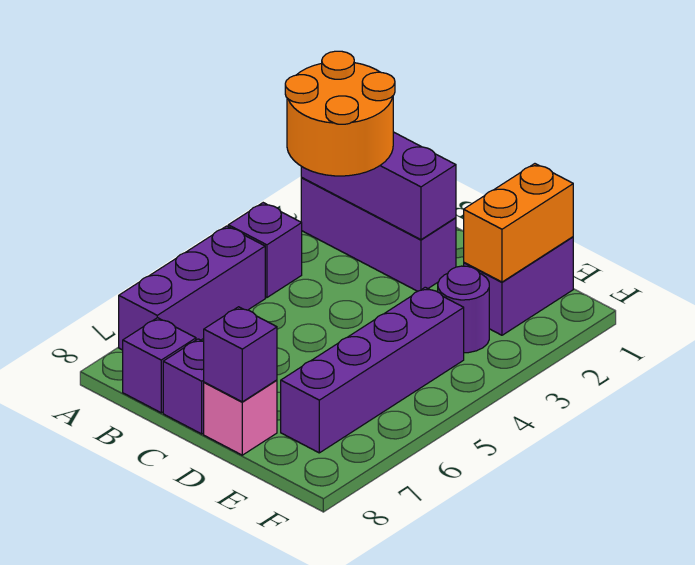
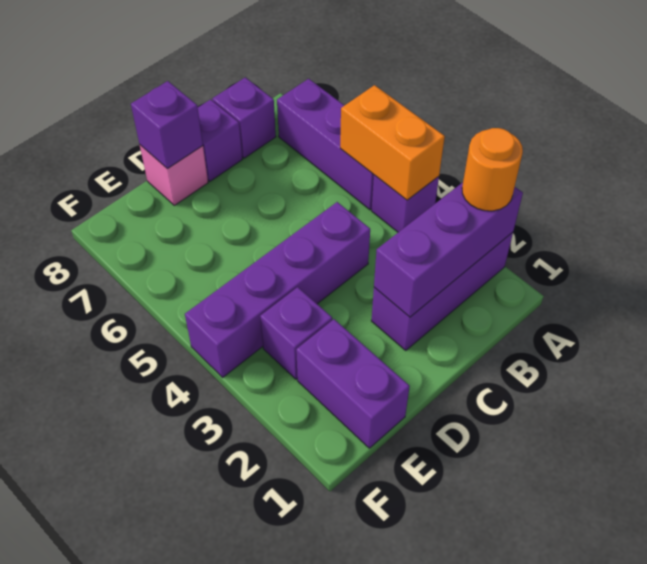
orange round brick A2:B3 level 3 -> orange round brick A2 level 3
orange brick E1:E2 level 2 -> orange brick A4:A5 level 2
purple round brick E3 level 1 -> purple brick E3 level 1
purple brick E4:E7 level 1 -> purple brick C4:F4 level 1

